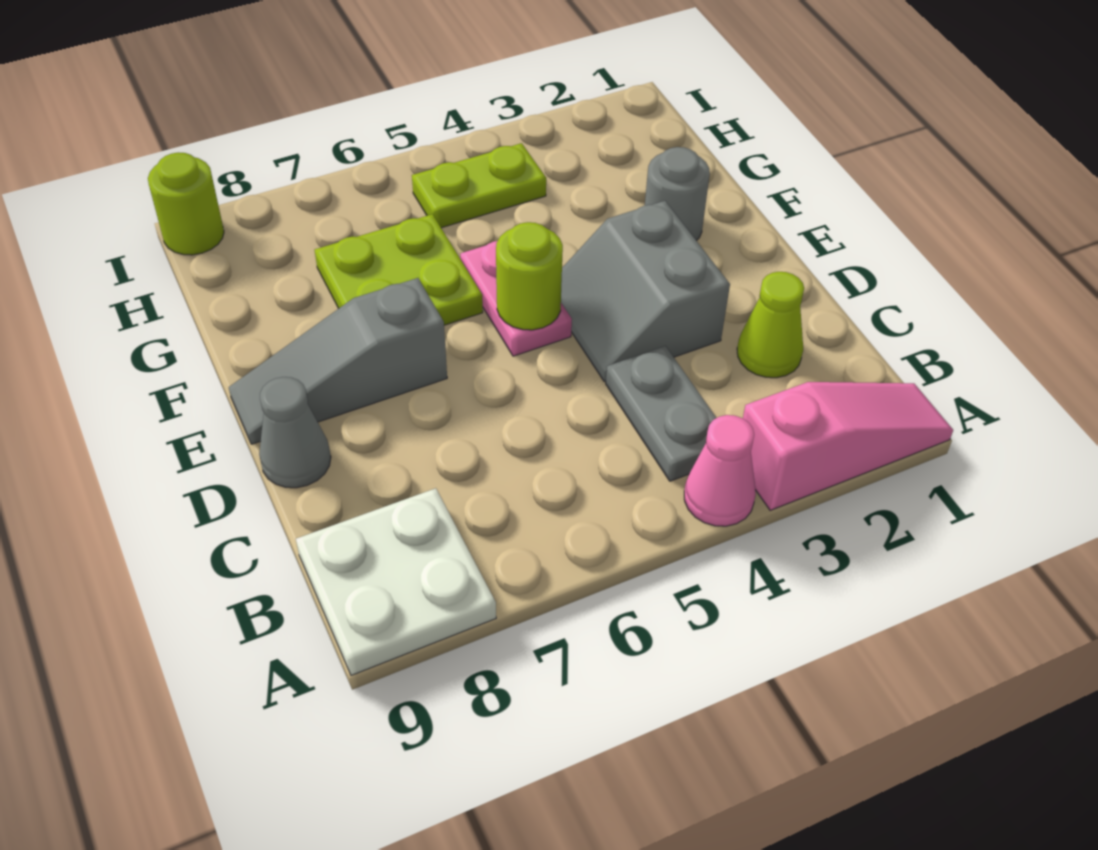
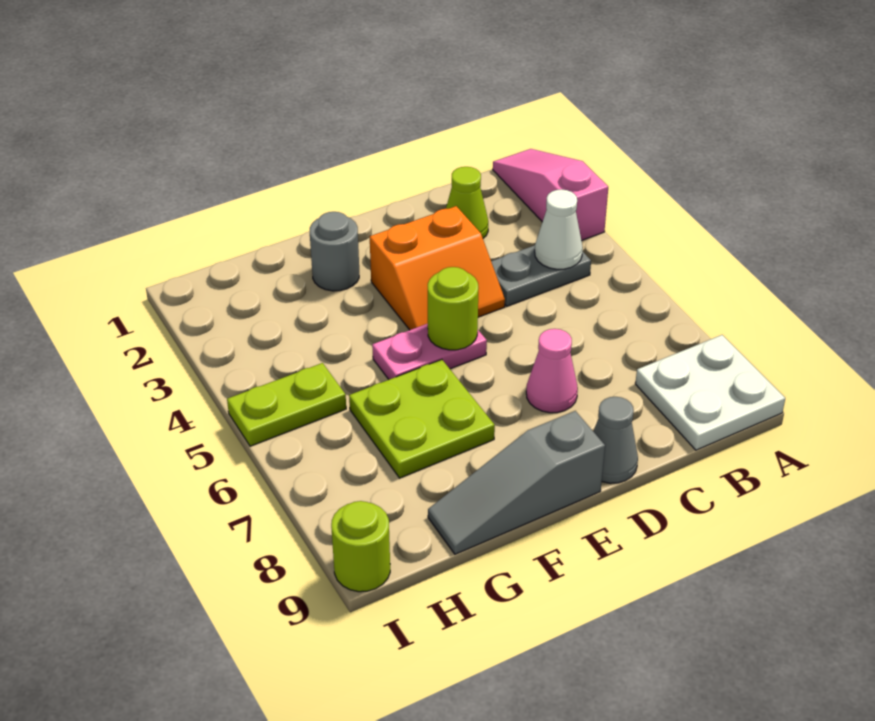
pink cone A4 level 1 -> pink cone D7 level 1
none -> white cone B4 level 2
grey slope D3:E4 level 1 top 3 -> orange slope D3:E4 level 1 top 3
grey slope E7:E9 level 1 top 7 -> grey slope E9:G9 level 1 top E
lime plate H4:H5 level 1 -> lime plate H5:I5 level 1

